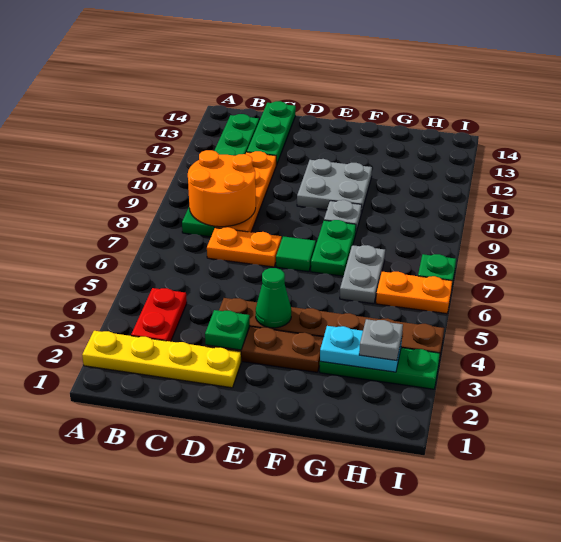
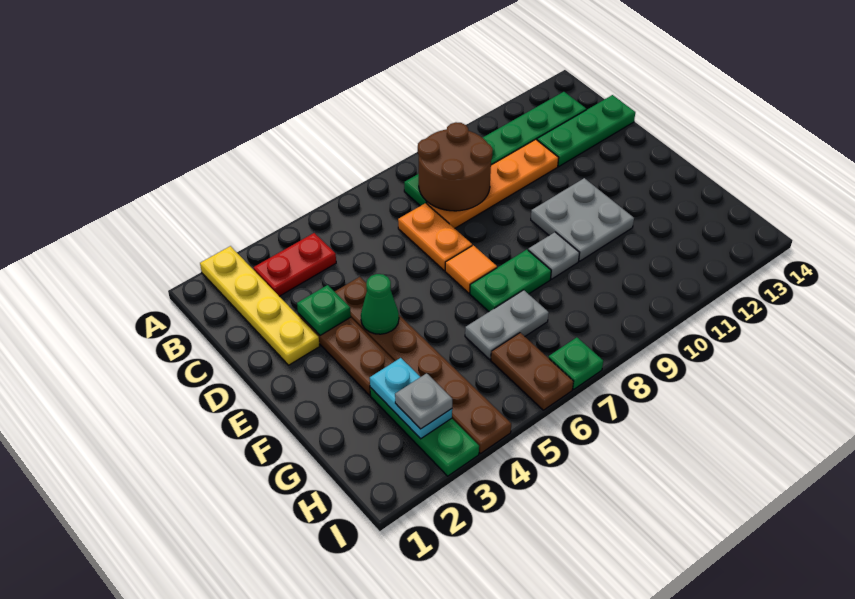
orange round brick B8:C9 level 2 -> brown round brick B8:C9 level 2
green tile E7 level 1 -> orange tile E7 level 1
orange plate H6:I6 level 1 -> brown plate H6:I6 level 1

